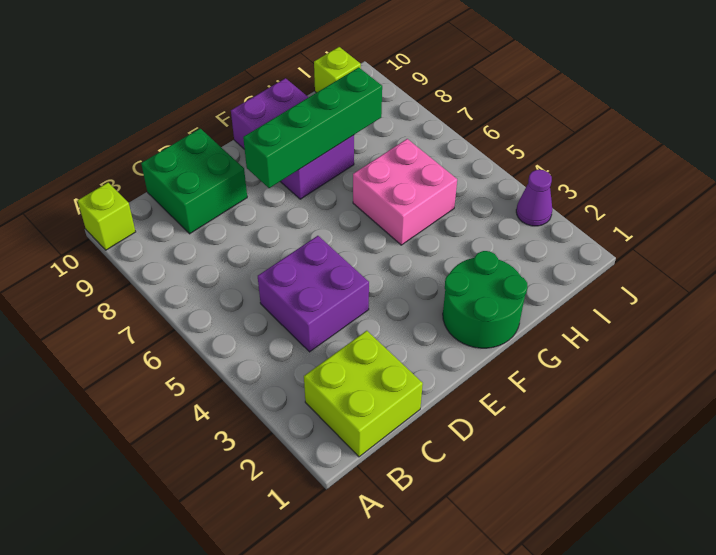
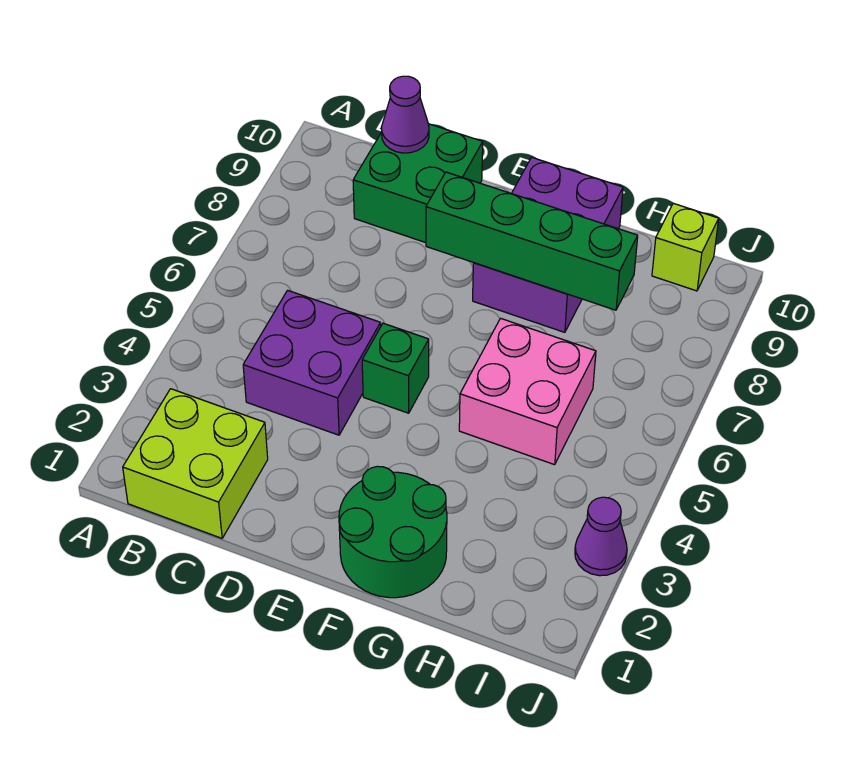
lime brick A10 level 1 -> none
none -> purple cone C10 level 2
none -> green brick E5 level 1

